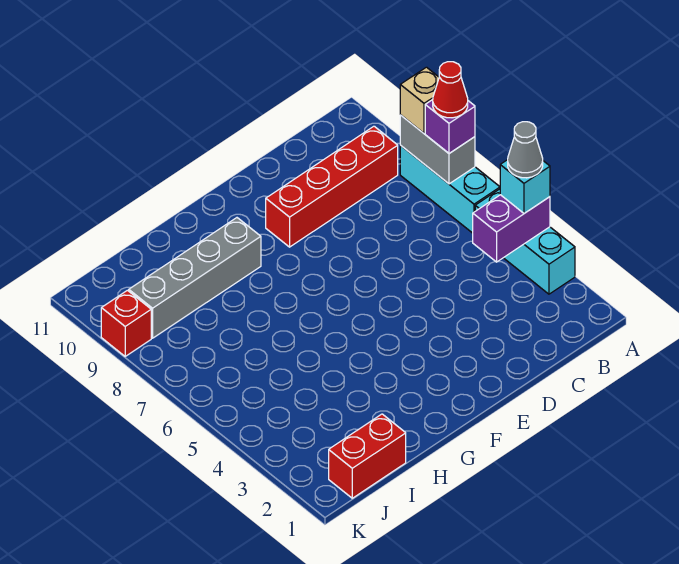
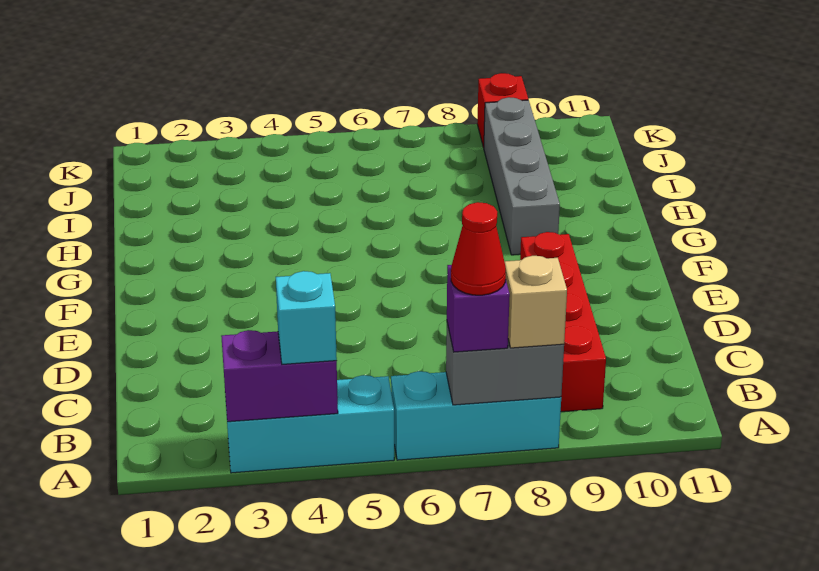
purple brick A4:B4 level 2 -> purple brick A3:A4 level 2
grey cone A4 level 4 -> none
red brick I1:J1 level 1 -> none

